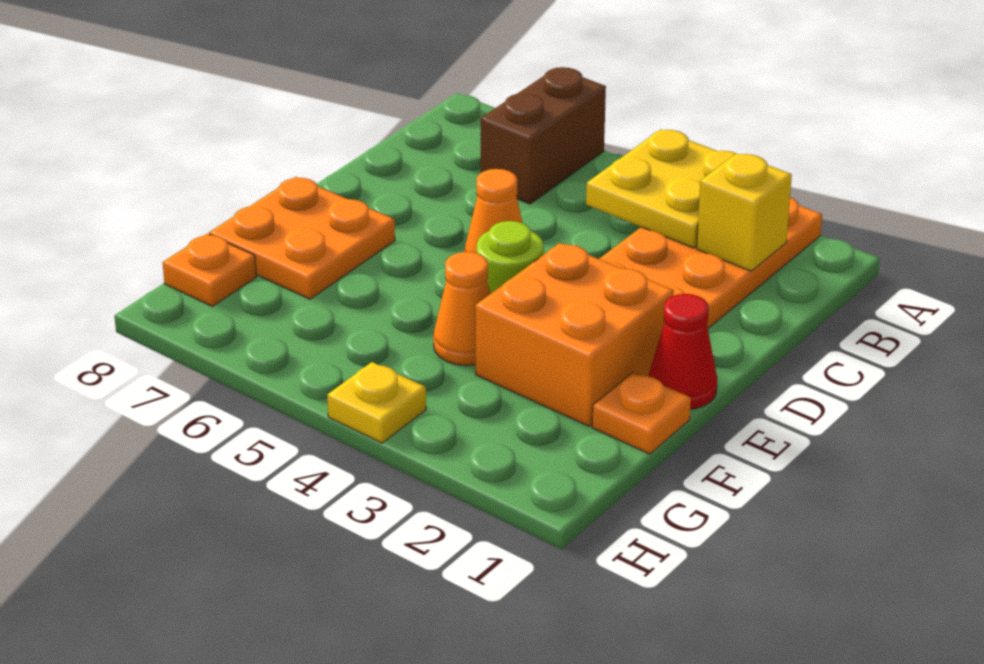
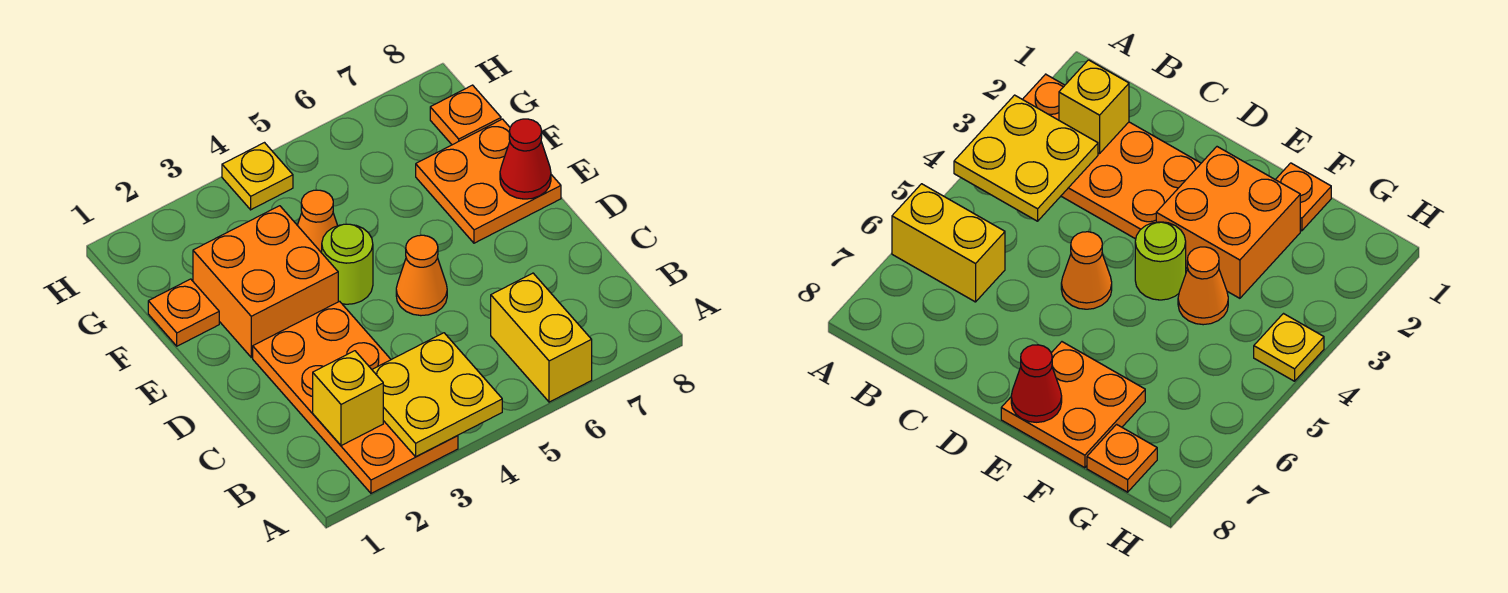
brown brick A6:B6 level 1 -> yellow brick A6:B6 level 1
red cone E1 level 1 -> red cone E8 level 2

